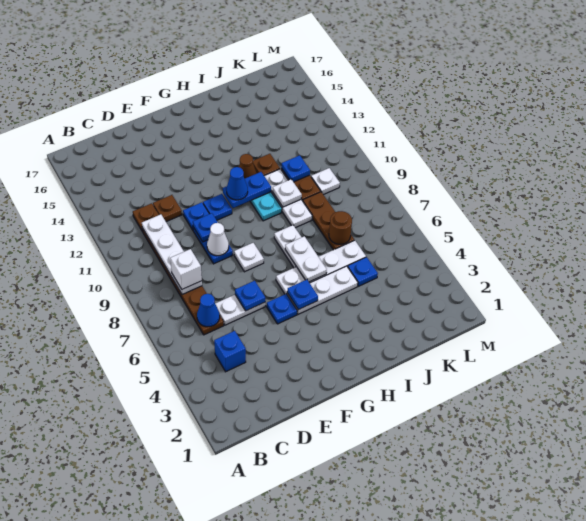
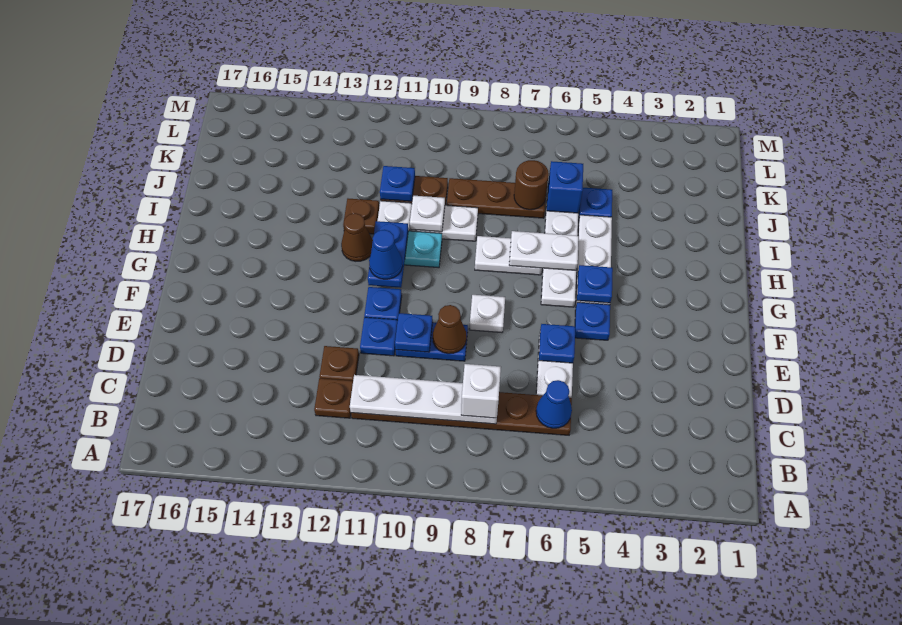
blue brick C4 level 1 -> blue brick J6 level 2
white cone E9 level 2 -> brown cone E9 level 2
white plate K10 level 1 -> none

